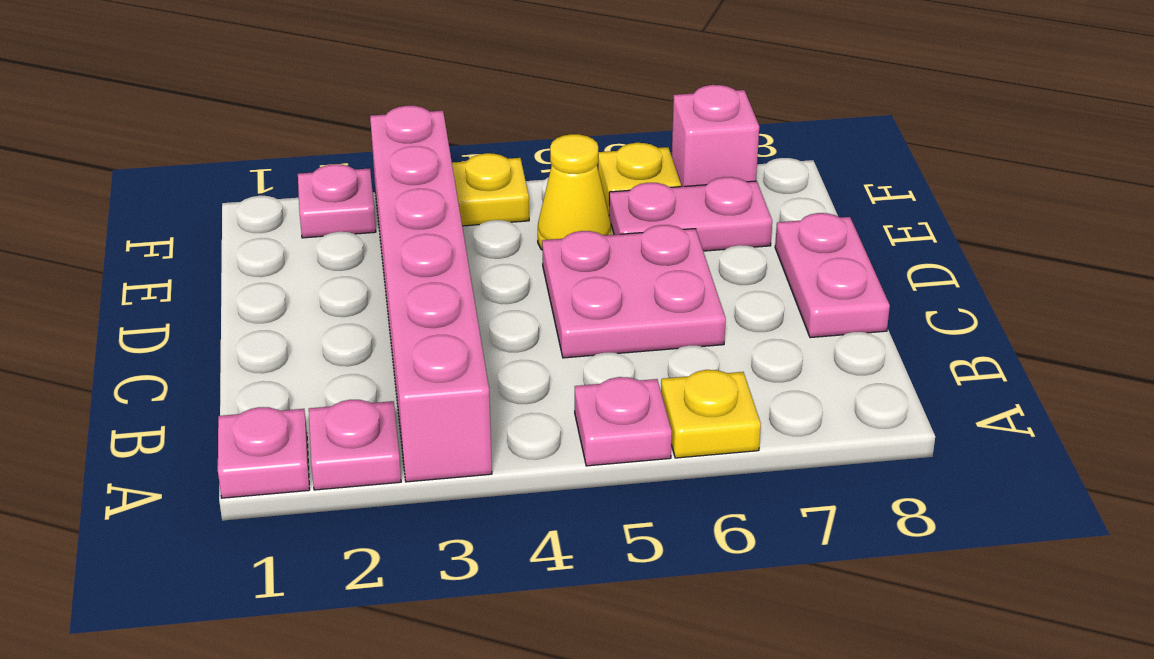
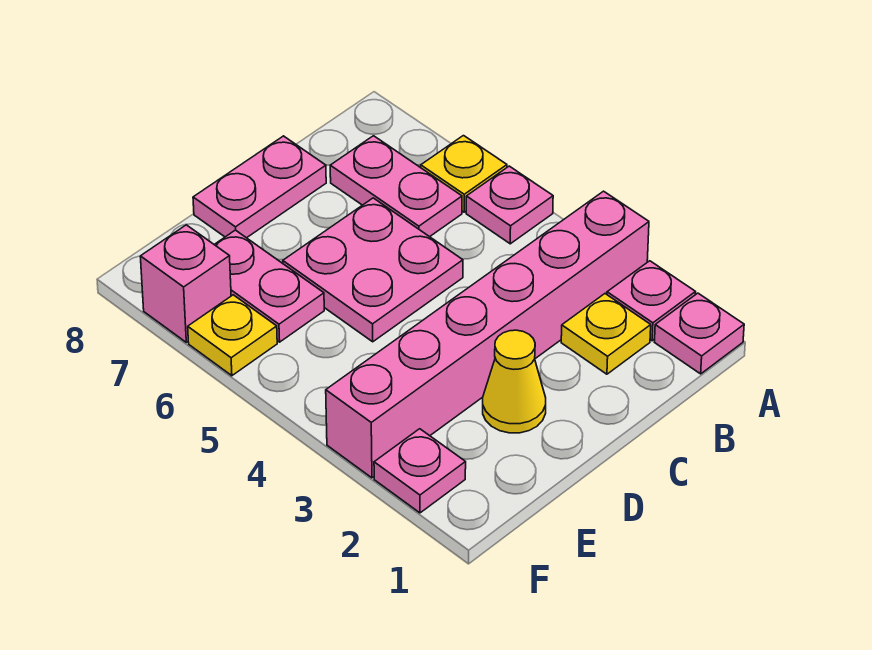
none -> pink plate B6:B7 level 1
yellow cone E5 level 1 -> yellow cone D2 level 1
yellow plate F4 level 1 -> yellow plate B2 level 1

